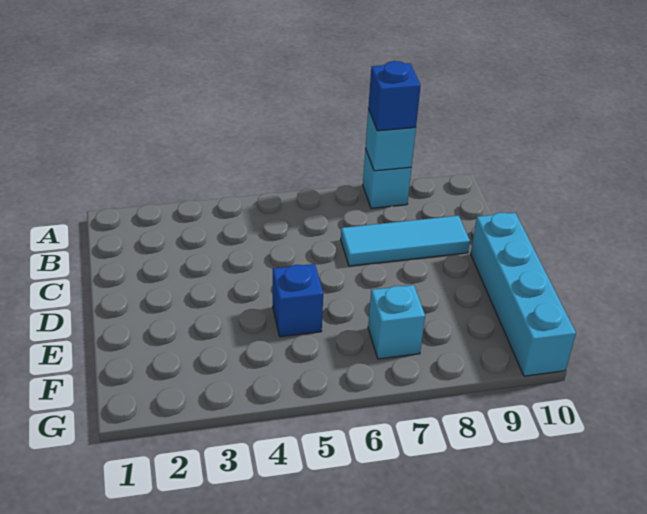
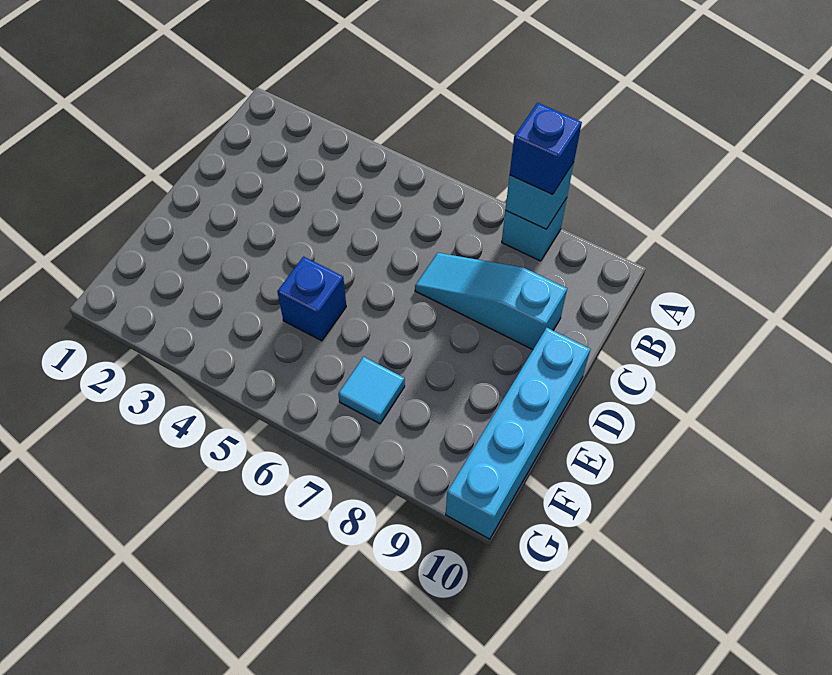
cyan tile C7:C9 level 1 -> cyan slope C7:C9 level 1 top 9
cyan brick F7 level 1 -> cyan tile F7 level 1

